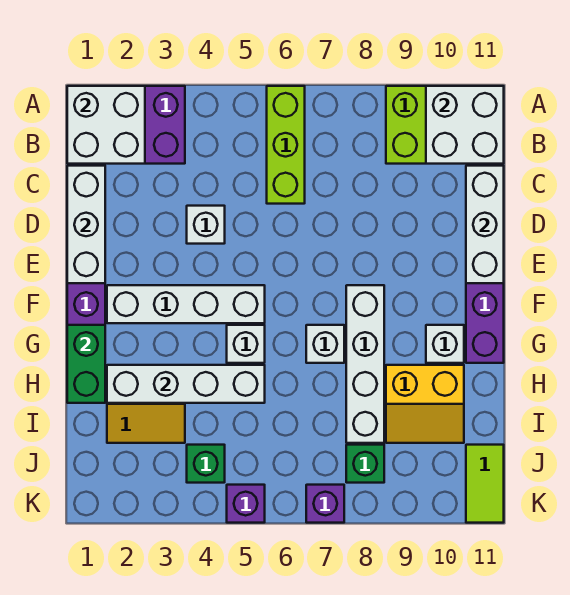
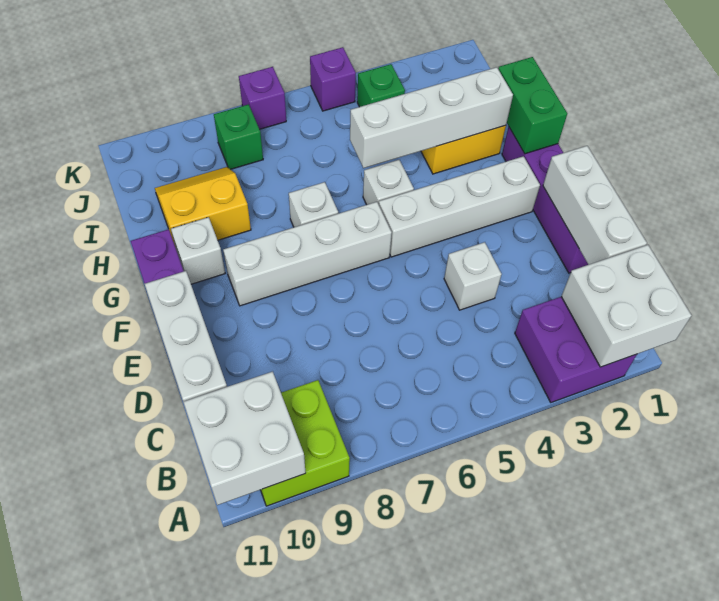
lime brick A6:C6 level 1 -> none
white brick F8:I8 level 1 -> white brick F6:F9 level 1
lime tile J11:K11 level 1 -> none

